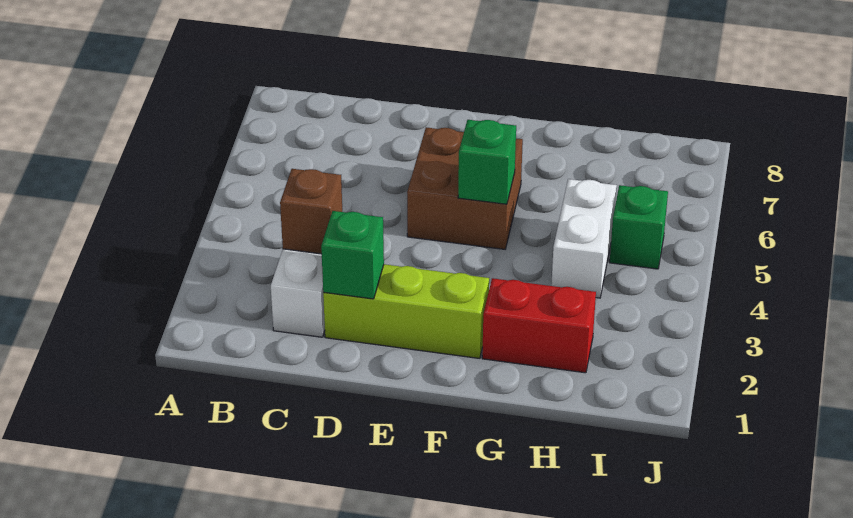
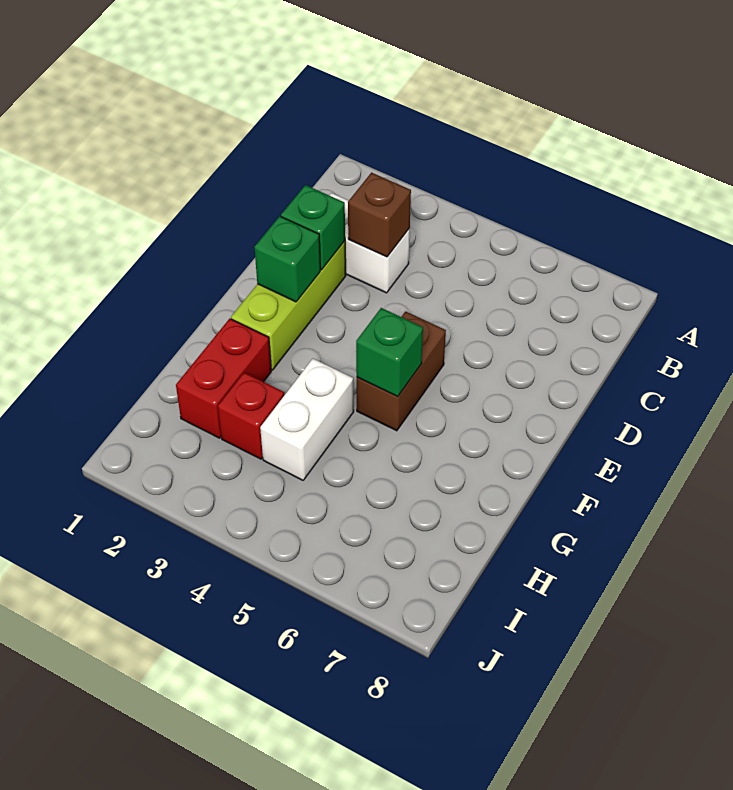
brown brick E5:F6 level 1 -> brown brick E5:F5 level 1
none -> red brick H3 level 1
white brick H4:H5 level 1 -> white brick G4:H4 level 1
green brick I5 level 1 -> green brick E2 level 2

